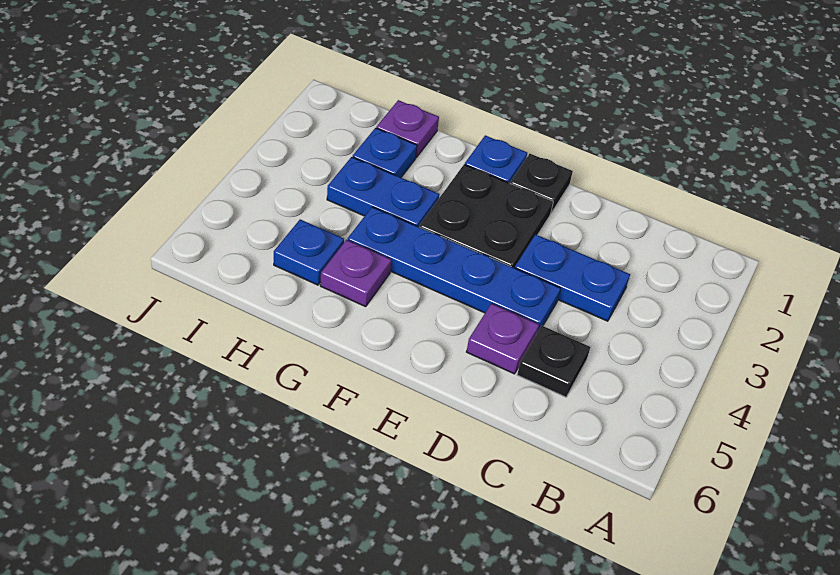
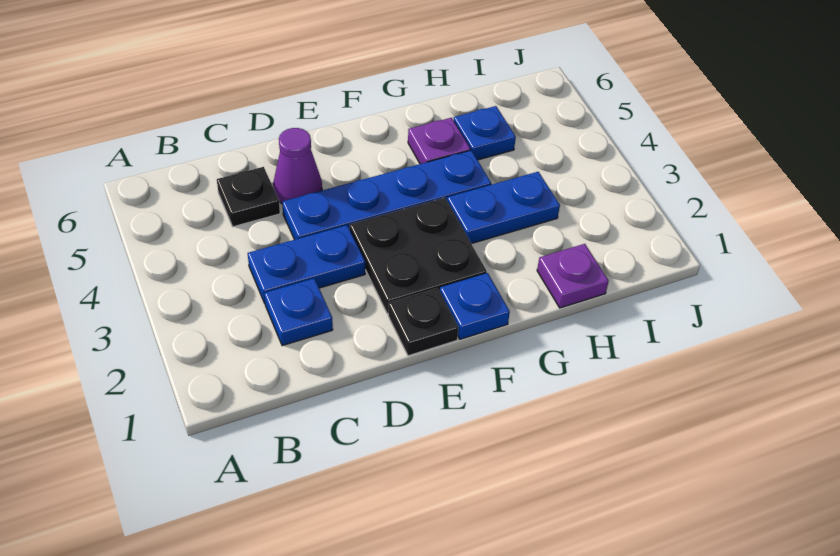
purple plate D5 level 1 -> purple cone D5 level 1
blue plate H2 level 1 -> blue plate C2 level 1

